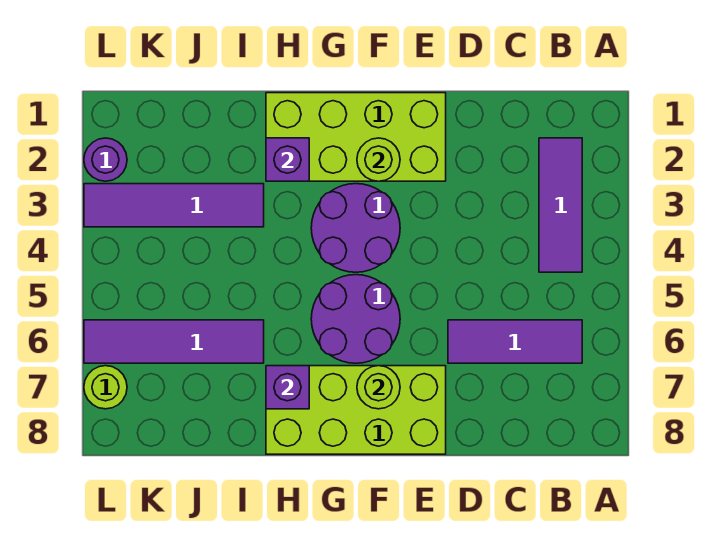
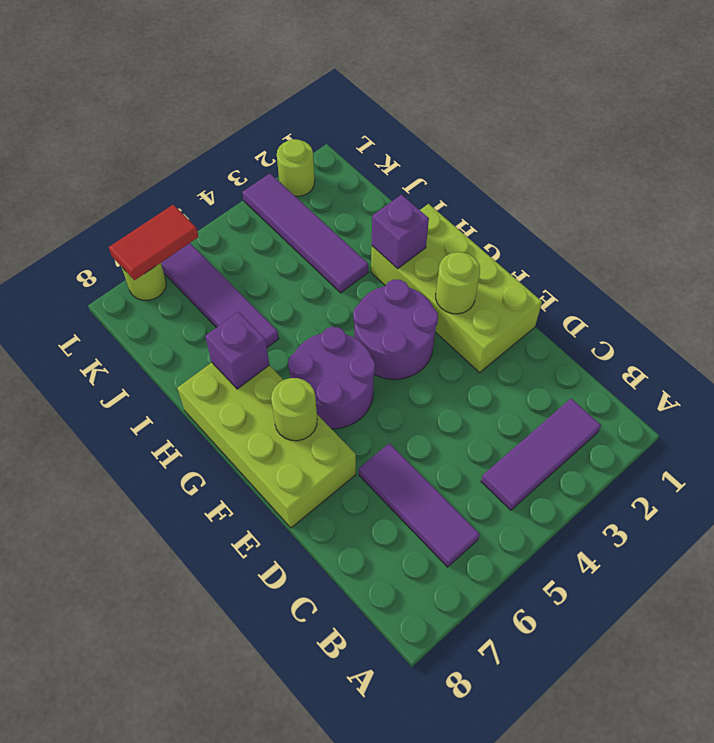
purple round brick L2 level 1 -> lime round brick L2 level 1
none -> red tile L6:L7 level 2

